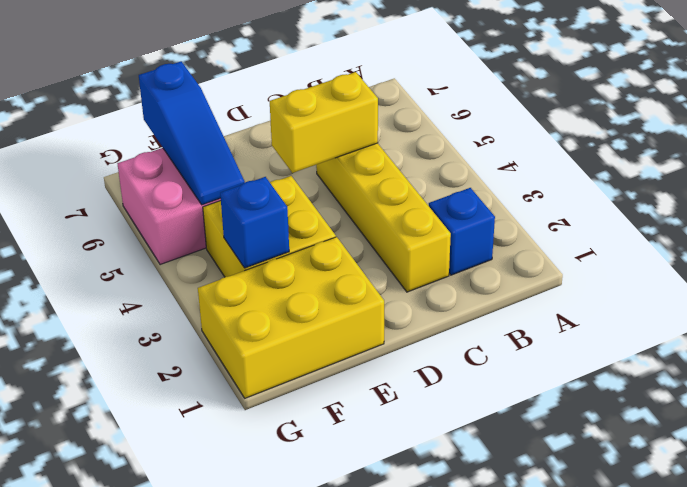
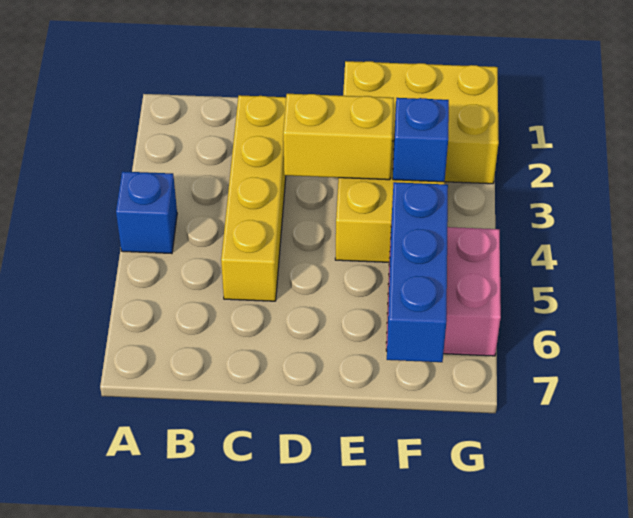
blue brick B2 level 1 -> blue brick A4 level 1
yellow brick C5:D5 level 2 -> yellow brick D3:E3 level 2
blue slope F5:F7 level 2 top 7 -> blue brick F5:F7 level 2

